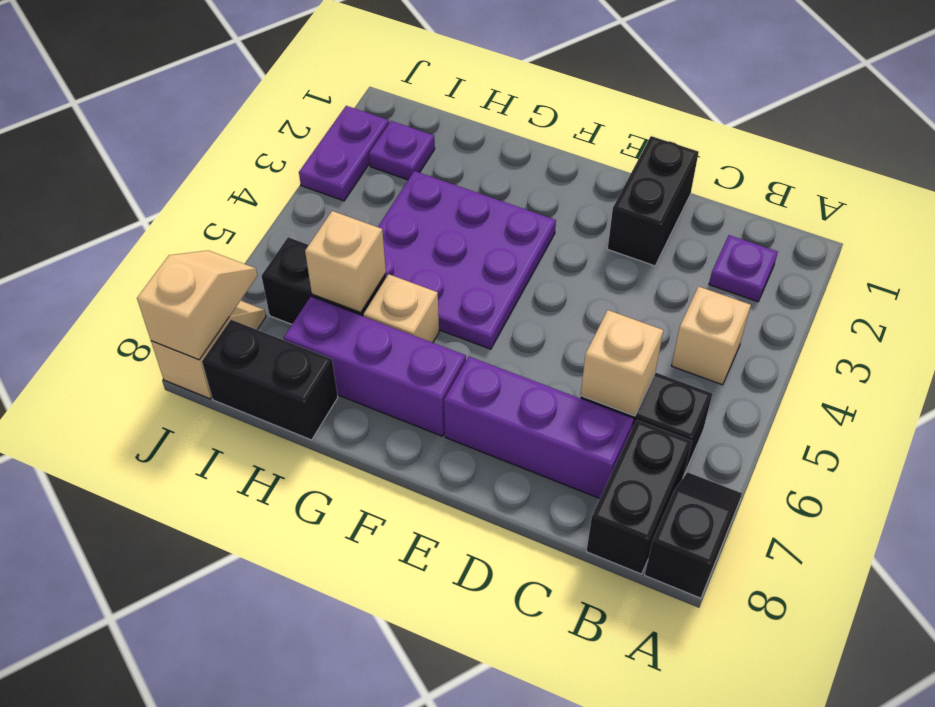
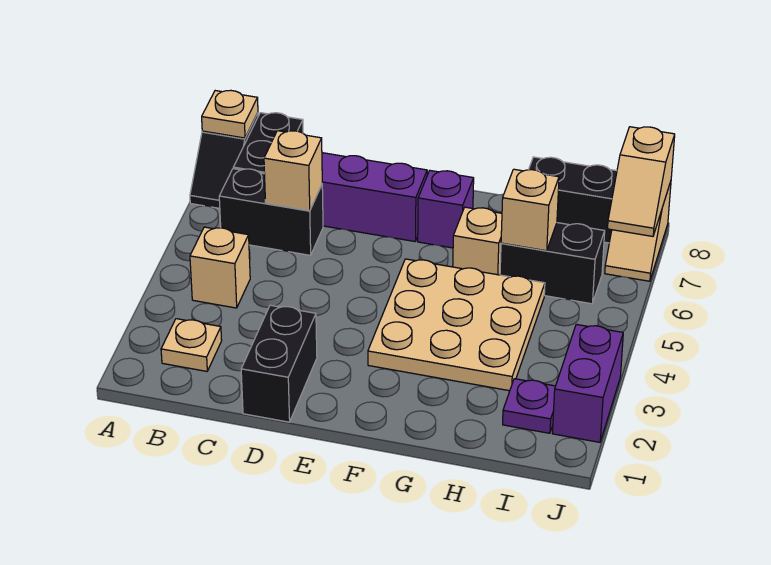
none -> tan plate A8 level 2
purple plate B2 level 1 -> tan plate B2 level 1
purple plate F3:H5 level 1 -> tan plate F3:H5 level 1
purple brick F7:H7 level 1 -> purple brick F7 level 1
purple plate J2:J3 level 1 -> purple brick J2:J3 level 1

